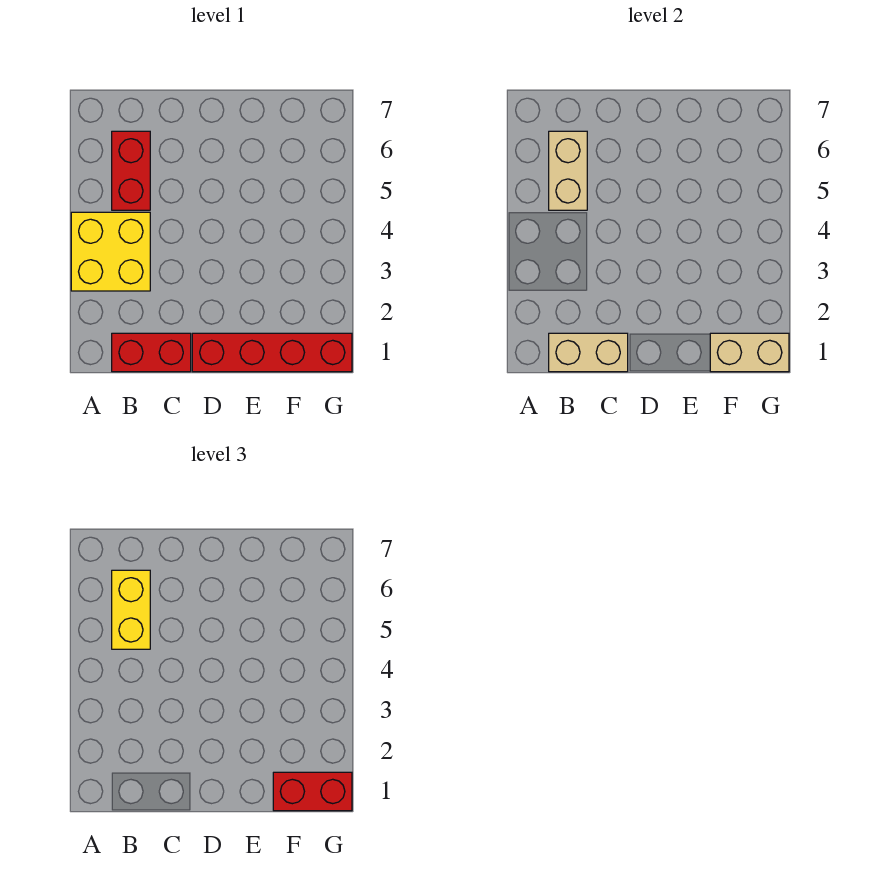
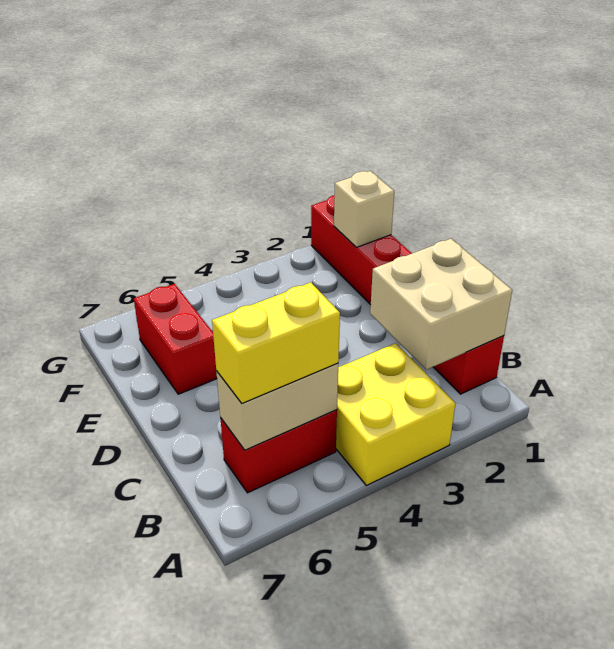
tan brick B1:C1 level 2 -> tan brick B1:C2 level 2
tan brick F1:G1 level 2 -> tan brick F1 level 2
red brick F1:G1 level 3 -> red brick E6:F6 level 1

